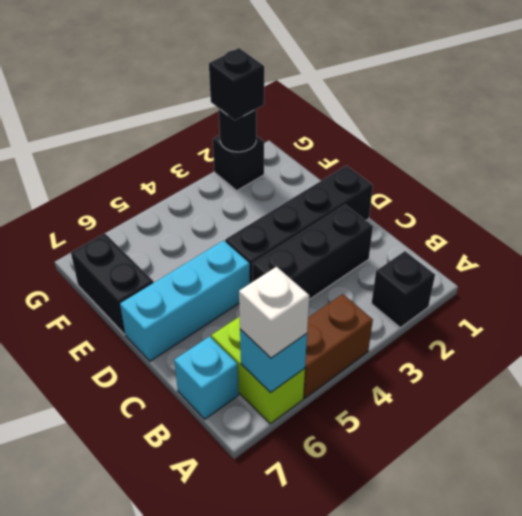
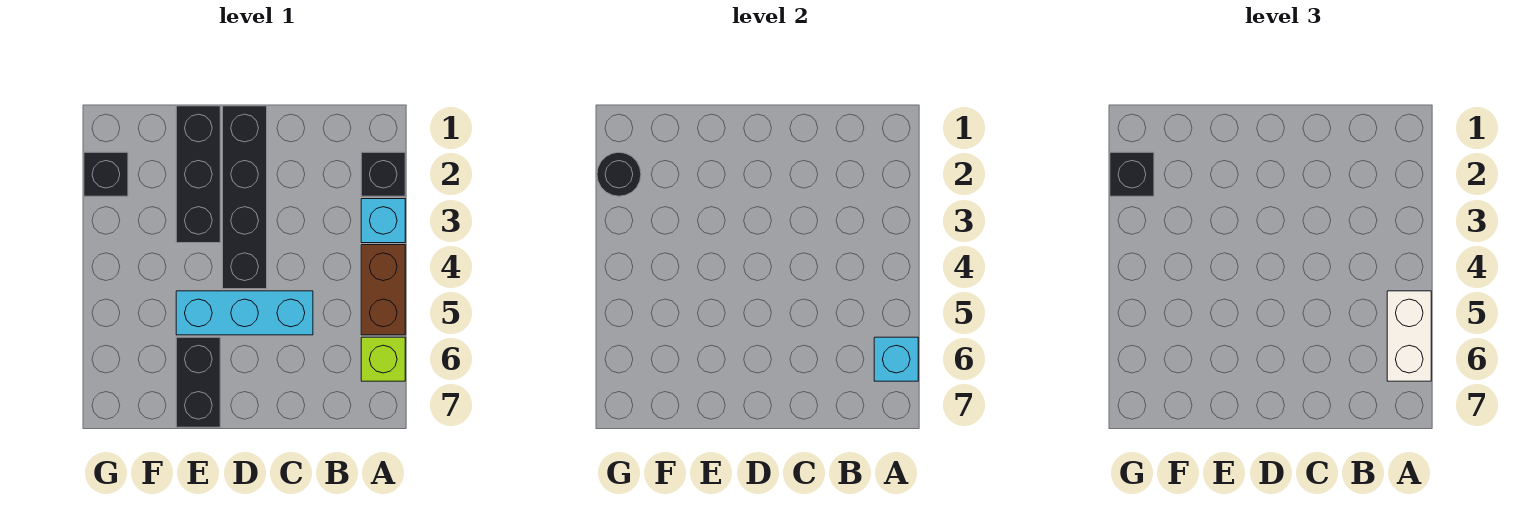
lime brick A6:B6 level 1 -> lime brick A6 level 1
white brick A6 level 3 -> white brick A5:A6 level 3
cyan brick B7 level 1 -> cyan brick A3 level 1
black brick C2:C4 level 1 -> black brick E1:E3 level 1
cyan brick D5:D7 level 1 -> cyan brick C5:E5 level 1
black brick E7:F7 level 1 -> black brick E6:E7 level 1

